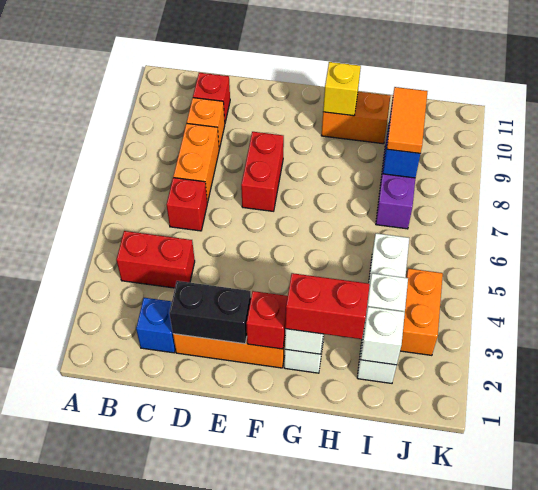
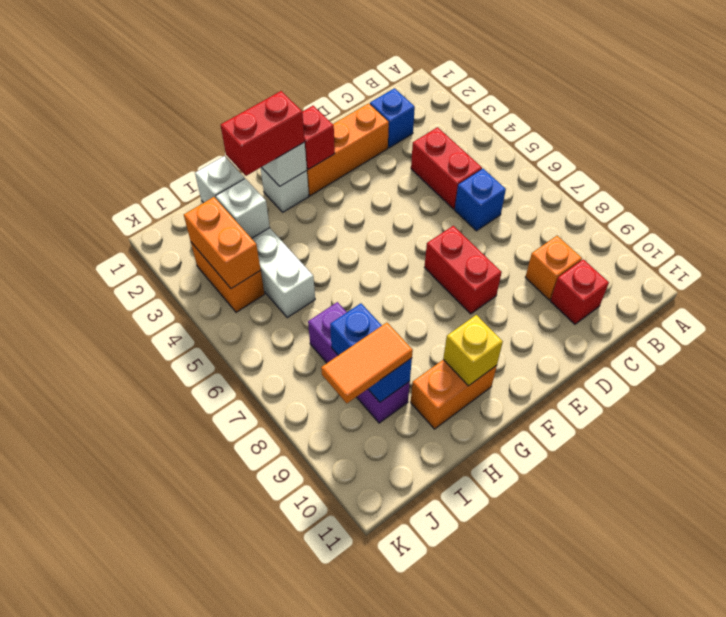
red brick B4:C4 level 1 -> red brick C4:C5 level 1
red brick C6 level 1 -> blue brick C6 level 1
orange brick C7:C8 level 1 -> orange brick J3:J4 level 2
black brick D2:E2 level 2 -> none
orange tile I8:I9 level 3 -> orange tile I9:J9 level 3

